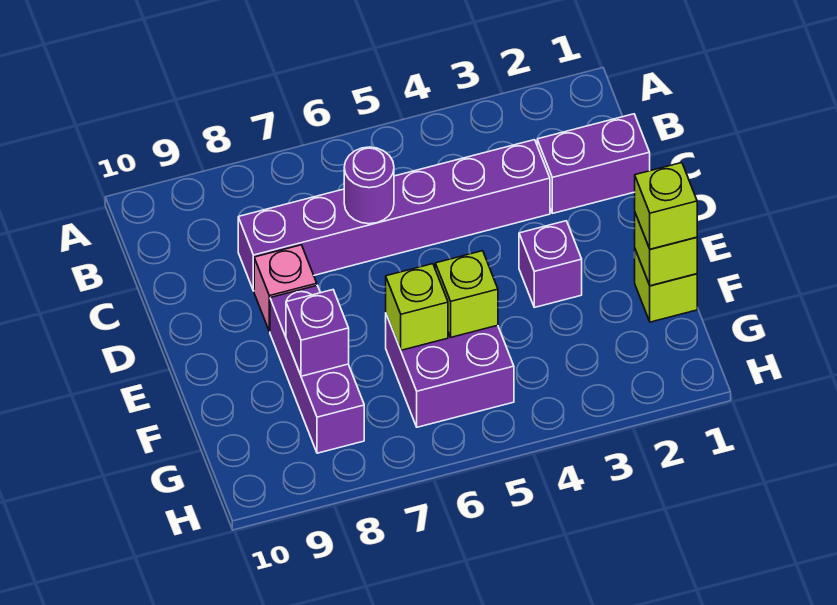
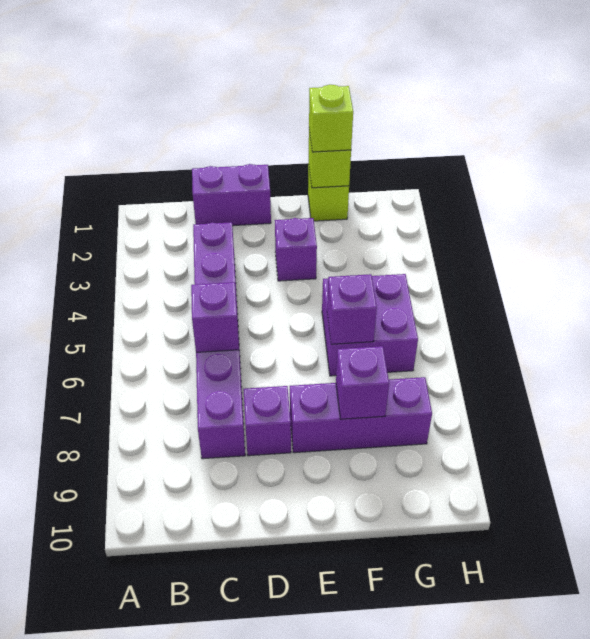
purple brick C1:C2 level 1 -> purple brick C1:D1 level 1
purple round brick C6 level 2 -> purple brick C6 level 2
pink brick D8 level 1 -> purple brick D8 level 1
lime brick F5 level 2 -> none
lime brick F6 level 2 -> purple brick F6 level 2

